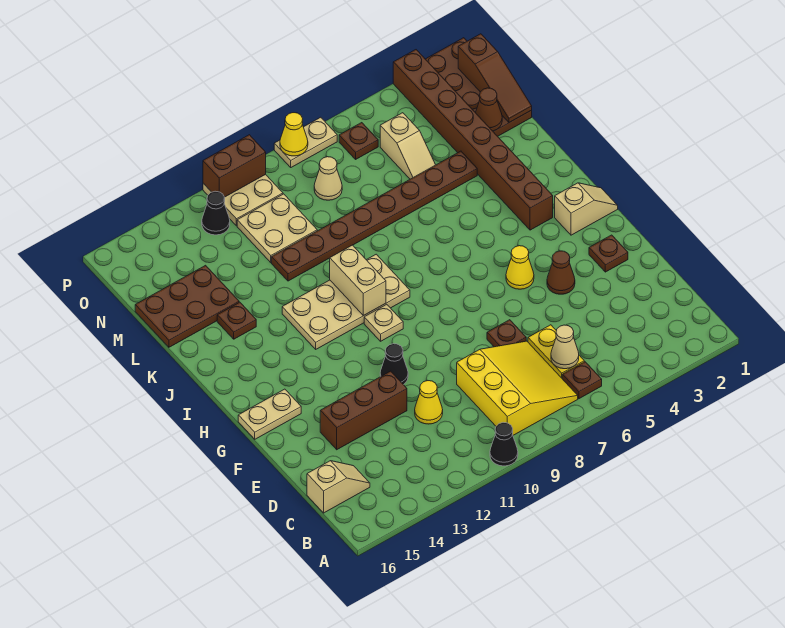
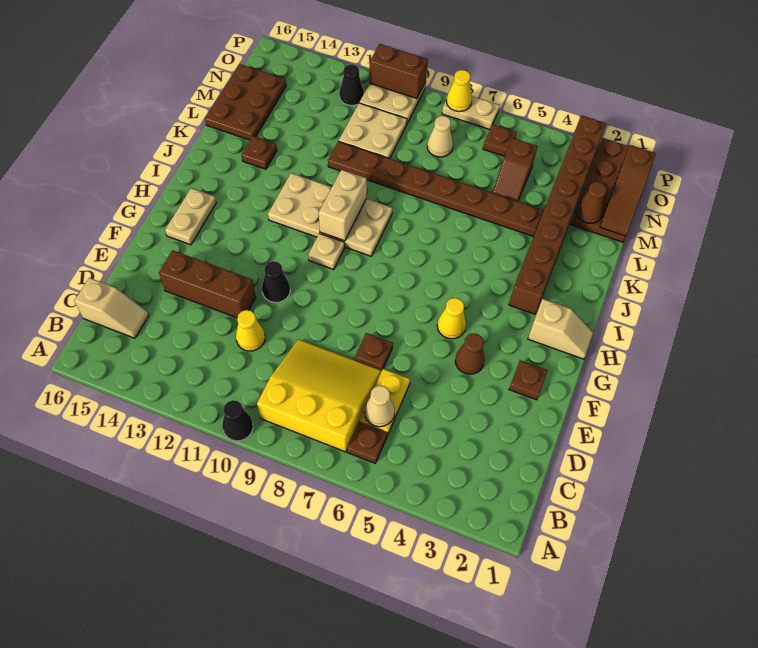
yellow slope B7:D9 level 1 top 9 -> yellow slope B7:D9 level 1 top B
tan plate G15:G16 level 1 -> tan plate G15:H15 level 1
brown plate L14:M16 level 1 -> brown plate L15:N16 level 1
tan slope M5:N5 level 1 top N -> brown slope M5:N5 level 1 top N

